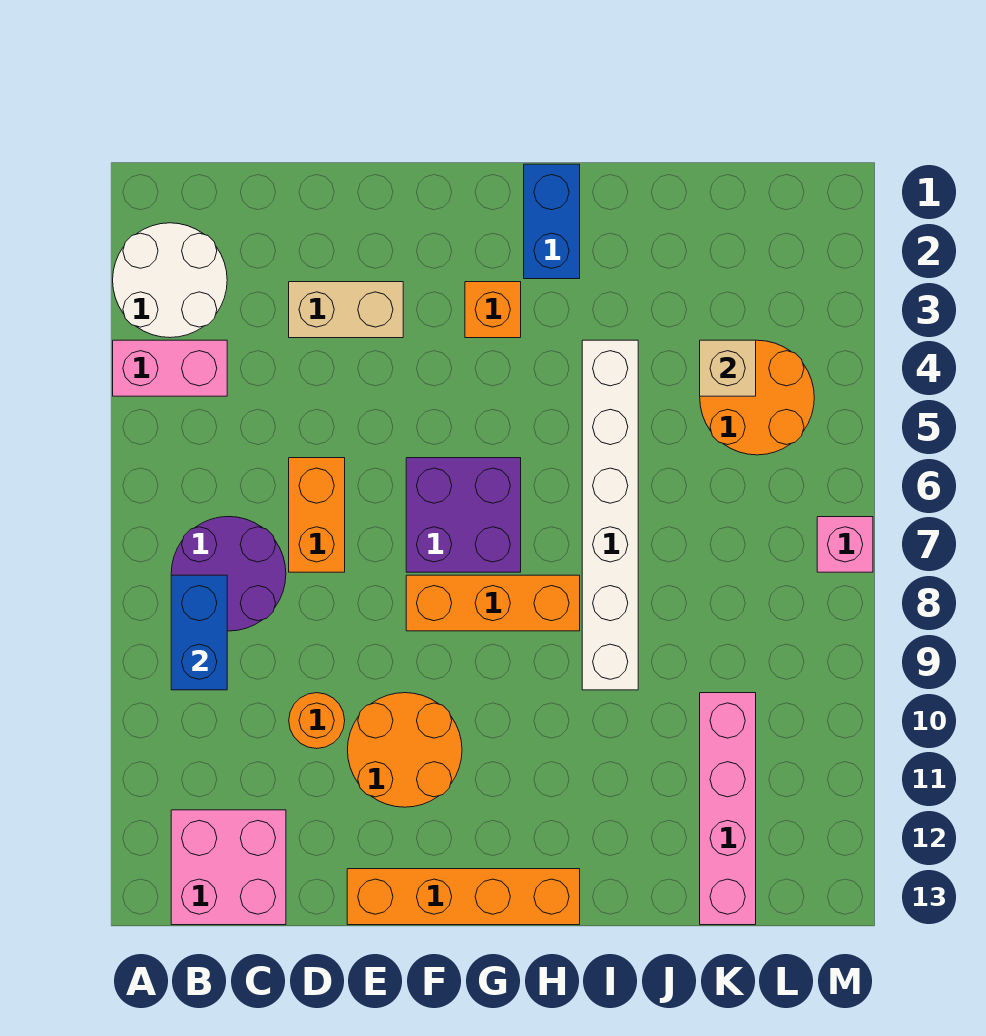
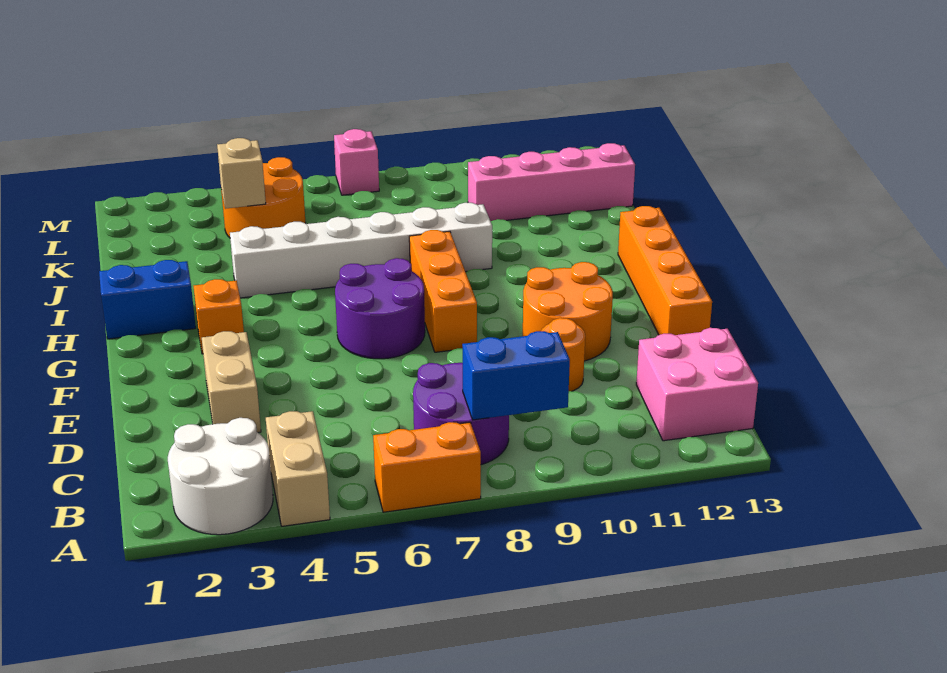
pink brick A4:B4 level 1 -> tan brick A4:B4 level 1
orange brick D6:D7 level 1 -> orange brick A6:A7 level 1
purple brick F6:G7 level 1 -> purple round brick F6:G7 level 1

